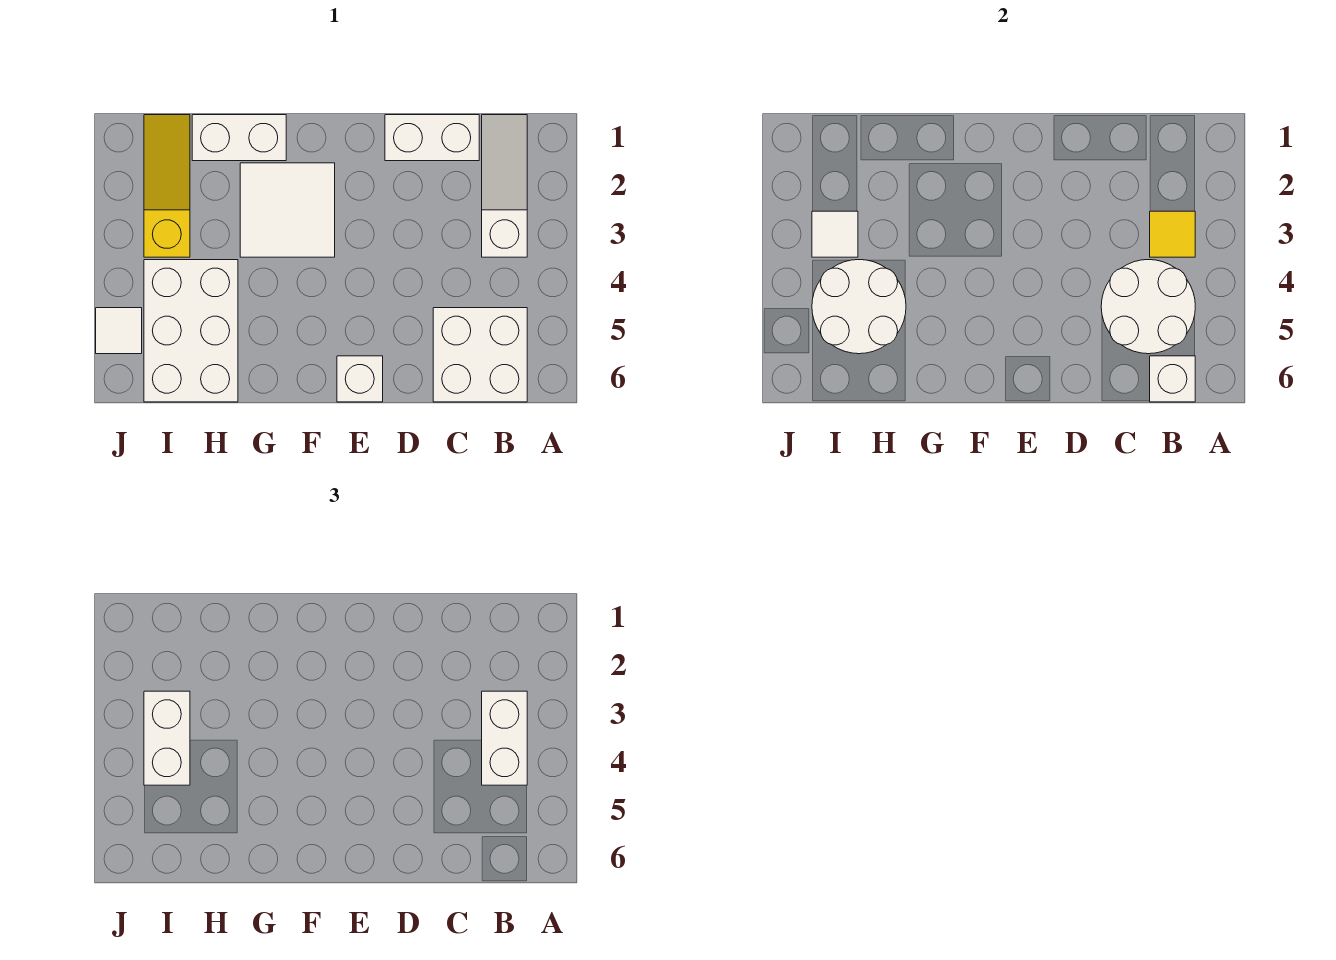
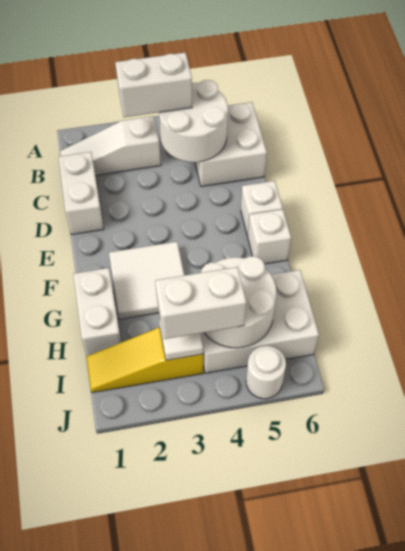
yellow tile B3 level 2 -> none
white brick B6 level 2 -> white brick F6 level 1
white tile J5 level 1 -> white round brick J5 level 1

